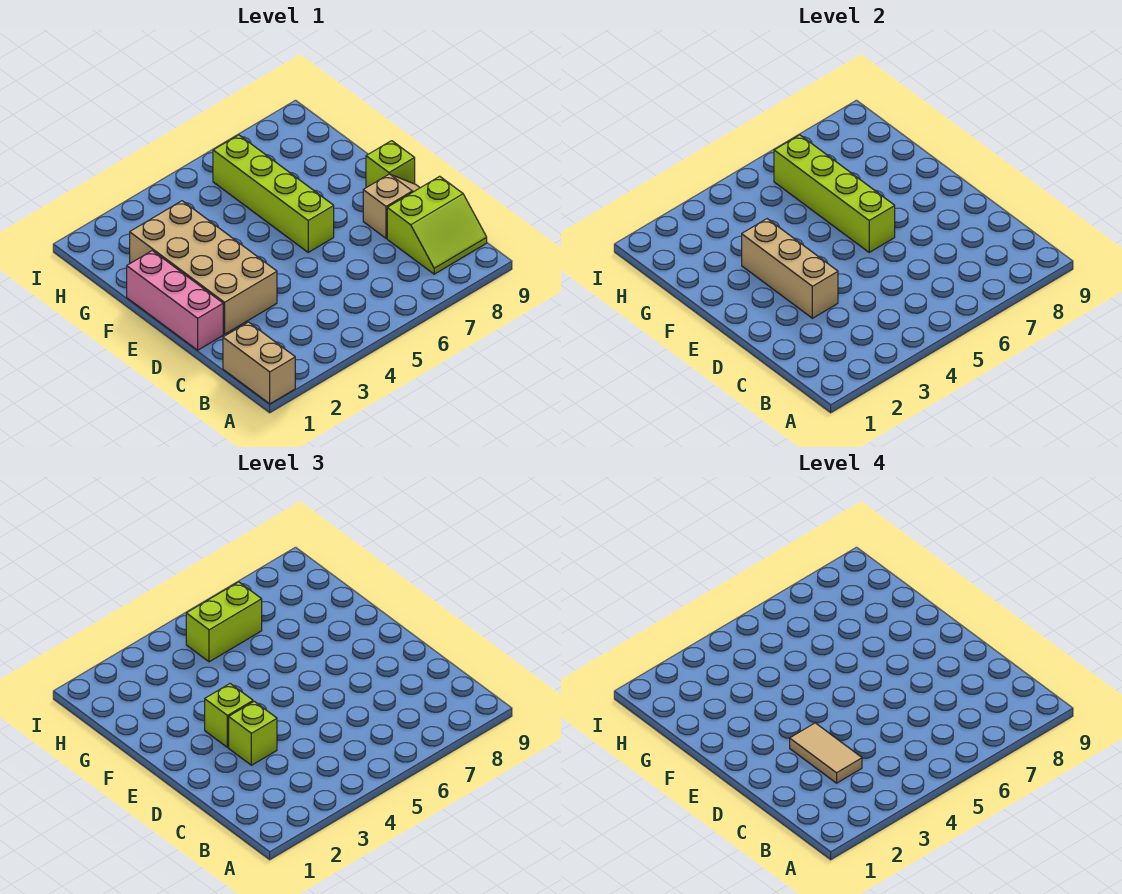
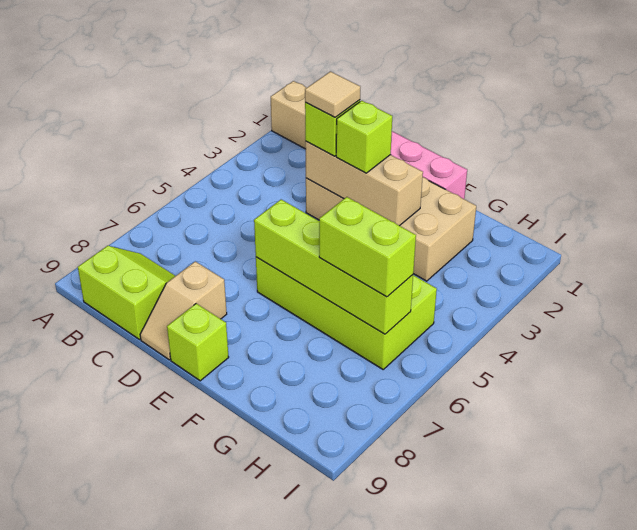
lime slope B8:C9 level 1 top C -> lime slope B8:C9 level 1 top 9
tan tile C3:D3 level 4 -> tan tile D3 level 4
lime brick E6:H6 level 1 -> lime brick E5:H6 level 1
lime brick H5:H6 level 3 -> lime brick G6:H6 level 3

